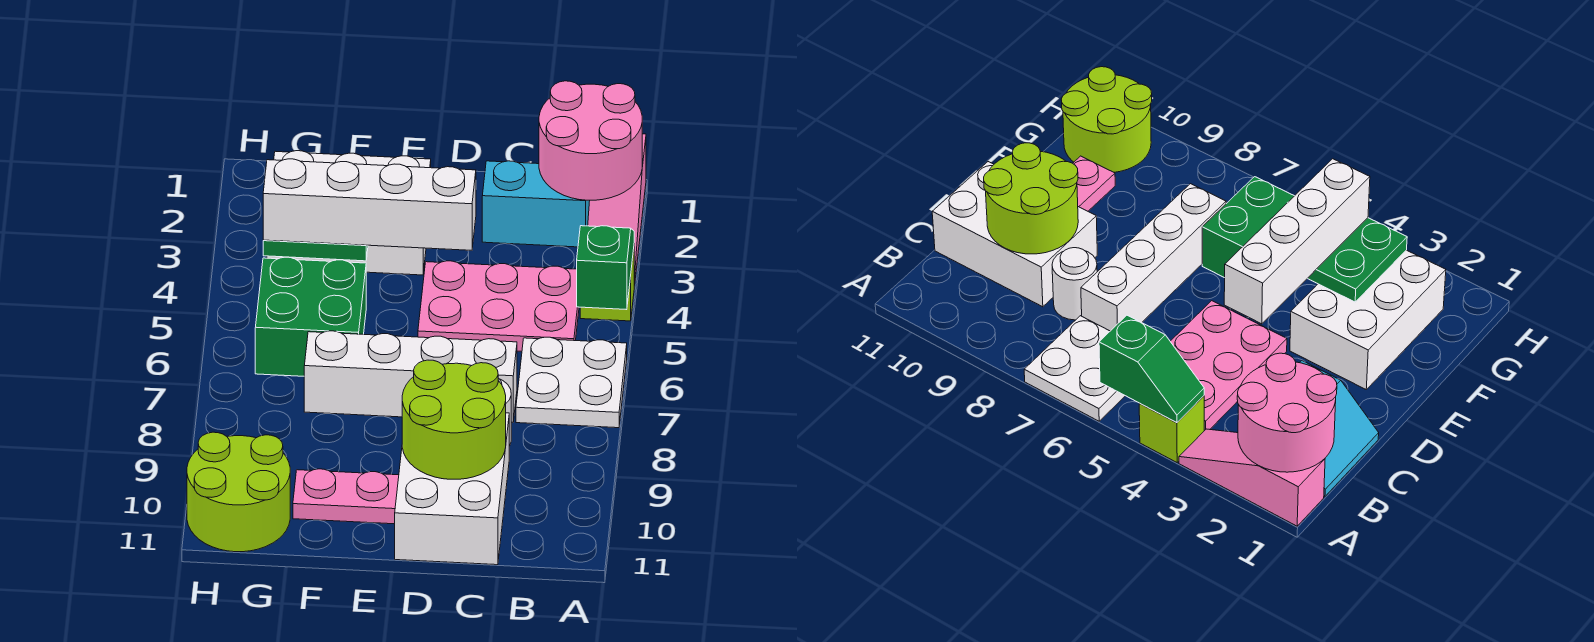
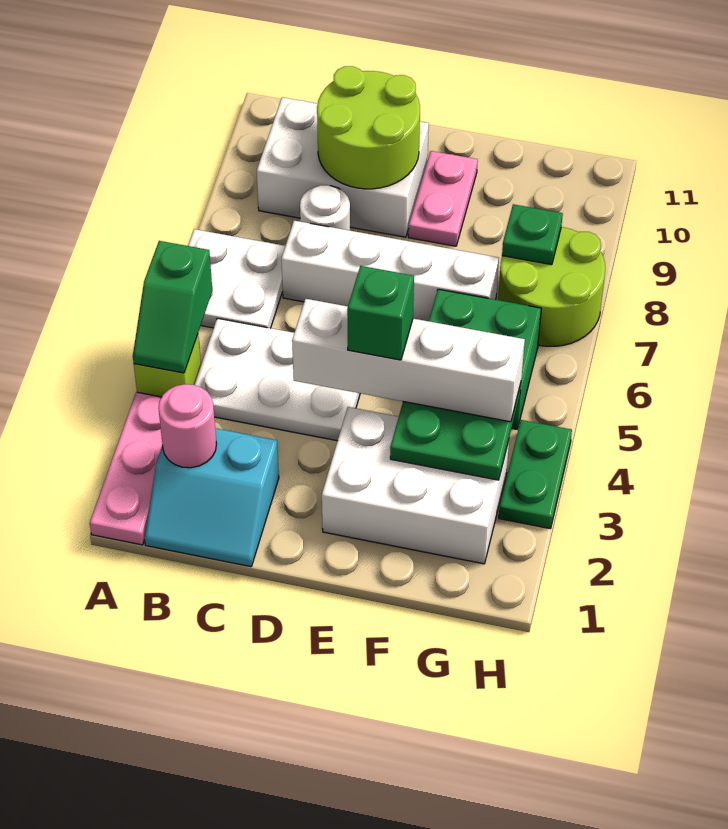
pink slope A1:A3 level 1 top 1 -> pink plate A1:A3 level 1
pink round brick A1:B2 level 2 -> pink round brick B2 level 2
pink plate B4:D5 level 1 -> white plate B4:D5 level 1
white brick C9:D11 level 1 -> white brick B9:D10 level 1
none -> green brick E4 level 4
pink plate E10:F10 level 1 -> pink plate E9:E10 level 1
none -> green plate G8 level 2
lime round brick G10:H11 level 1 -> lime round brick G7:H8 level 1
none -> green plate H3:H4 level 1

